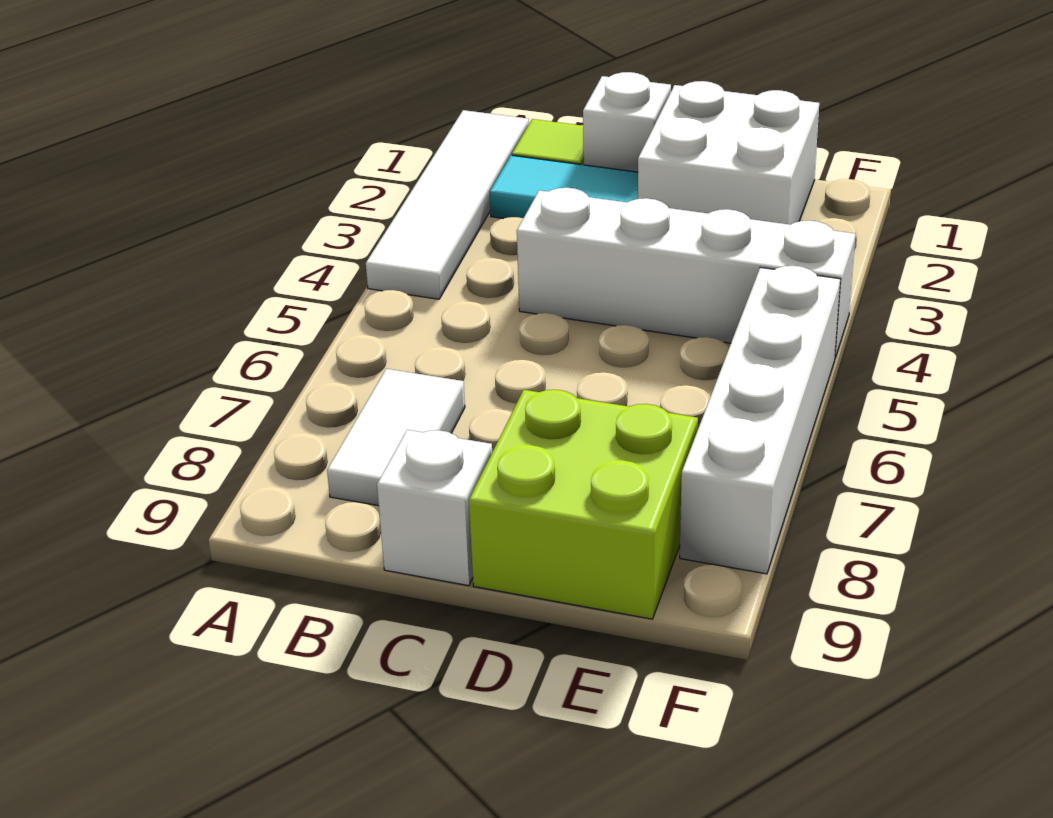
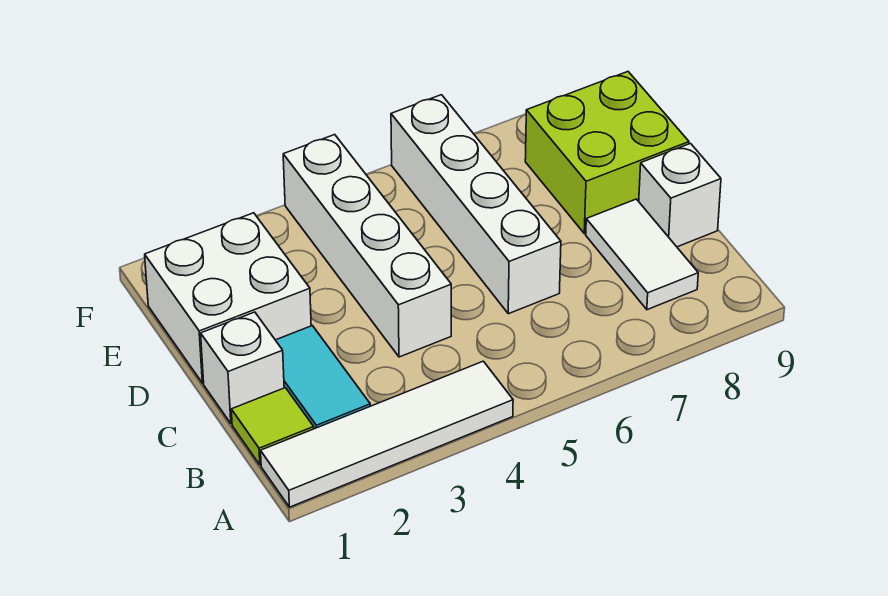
white tile B7:B8 level 1 -> white tile B8:C8 level 1
white brick F5:F8 level 1 -> white brick C6:F6 level 1

